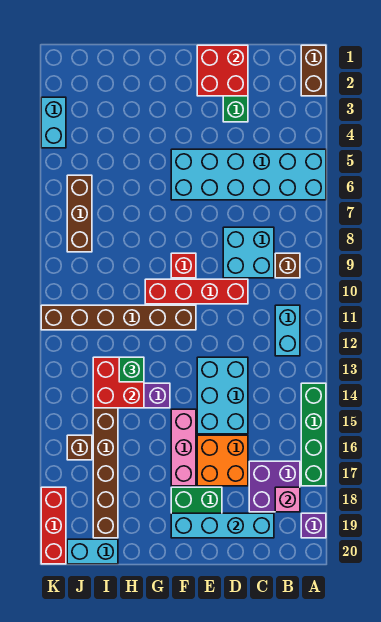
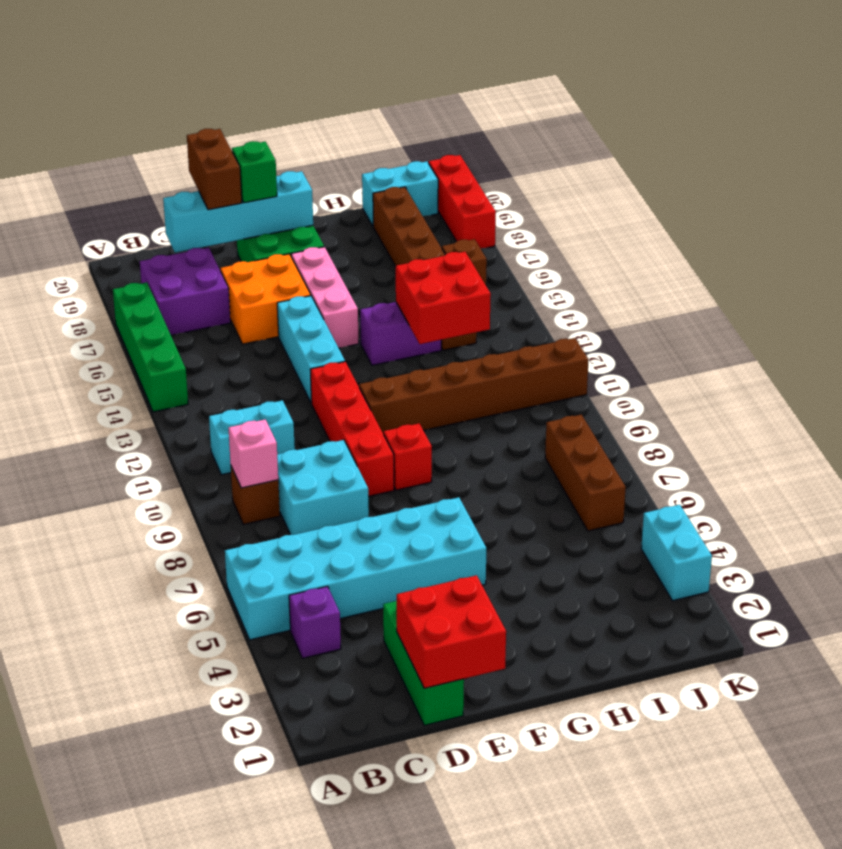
brown brick A1:A2 level 1 -> brown brick D19:D20 level 3
purple brick A19 level 1 -> purple brick B4 level 1
cyan brick B11:B12 level 1 -> cyan brick B11:C11 level 1
pink brick B18 level 2 -> pink brick B9 level 2
red brick D10:G10 level 1 -> red brick E9:E12 level 1
cyan brick D13:E15 level 1 -> cyan brick E13:E15 level 1
green brick H13 level 3 -> green brick E19 level 3

